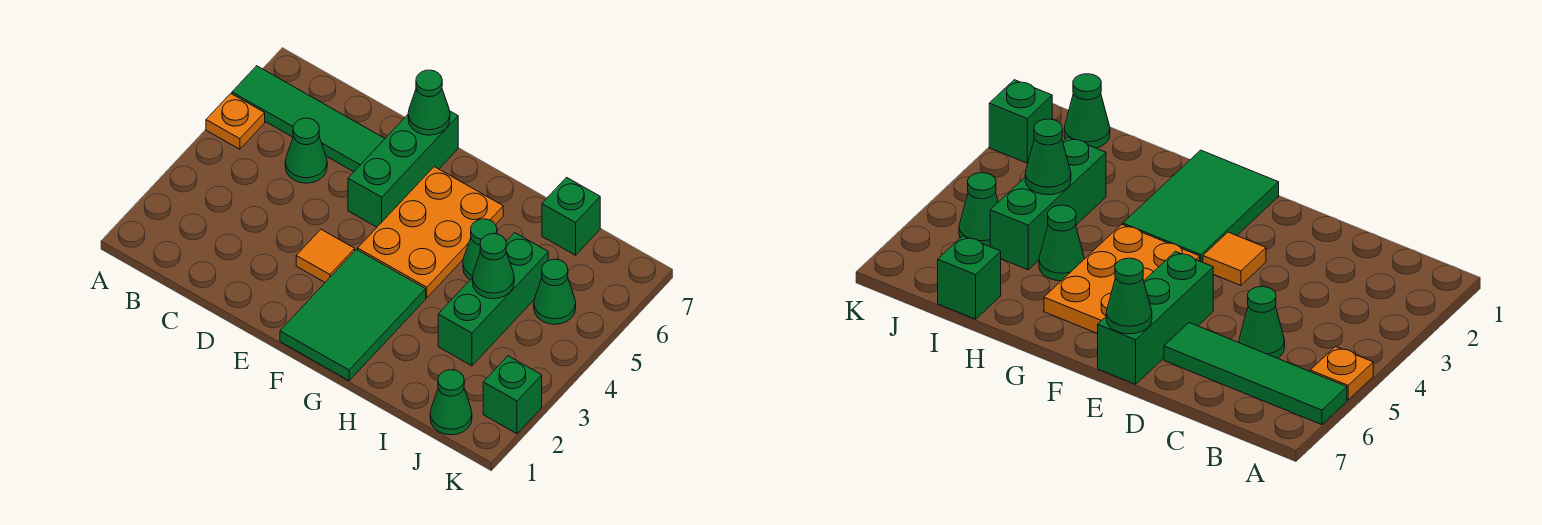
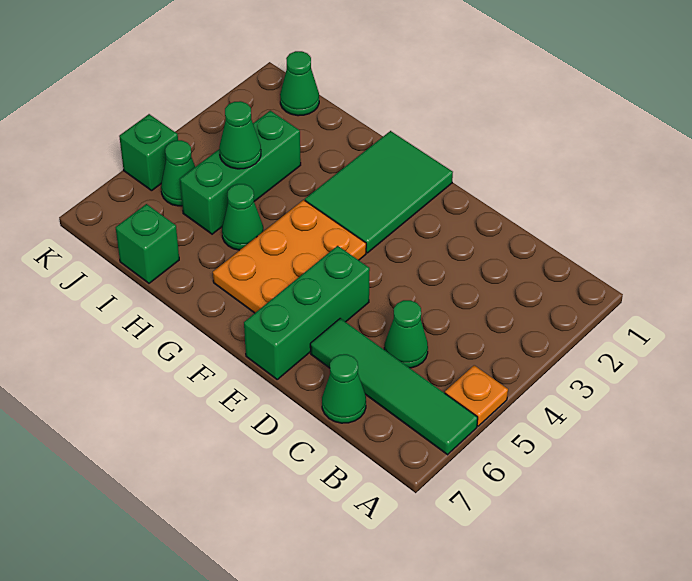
orange tile E3 level 1 -> none
green cone E7 level 2 -> green cone C7 level 1
green brick K2 level 1 -> green brick K5 level 1

